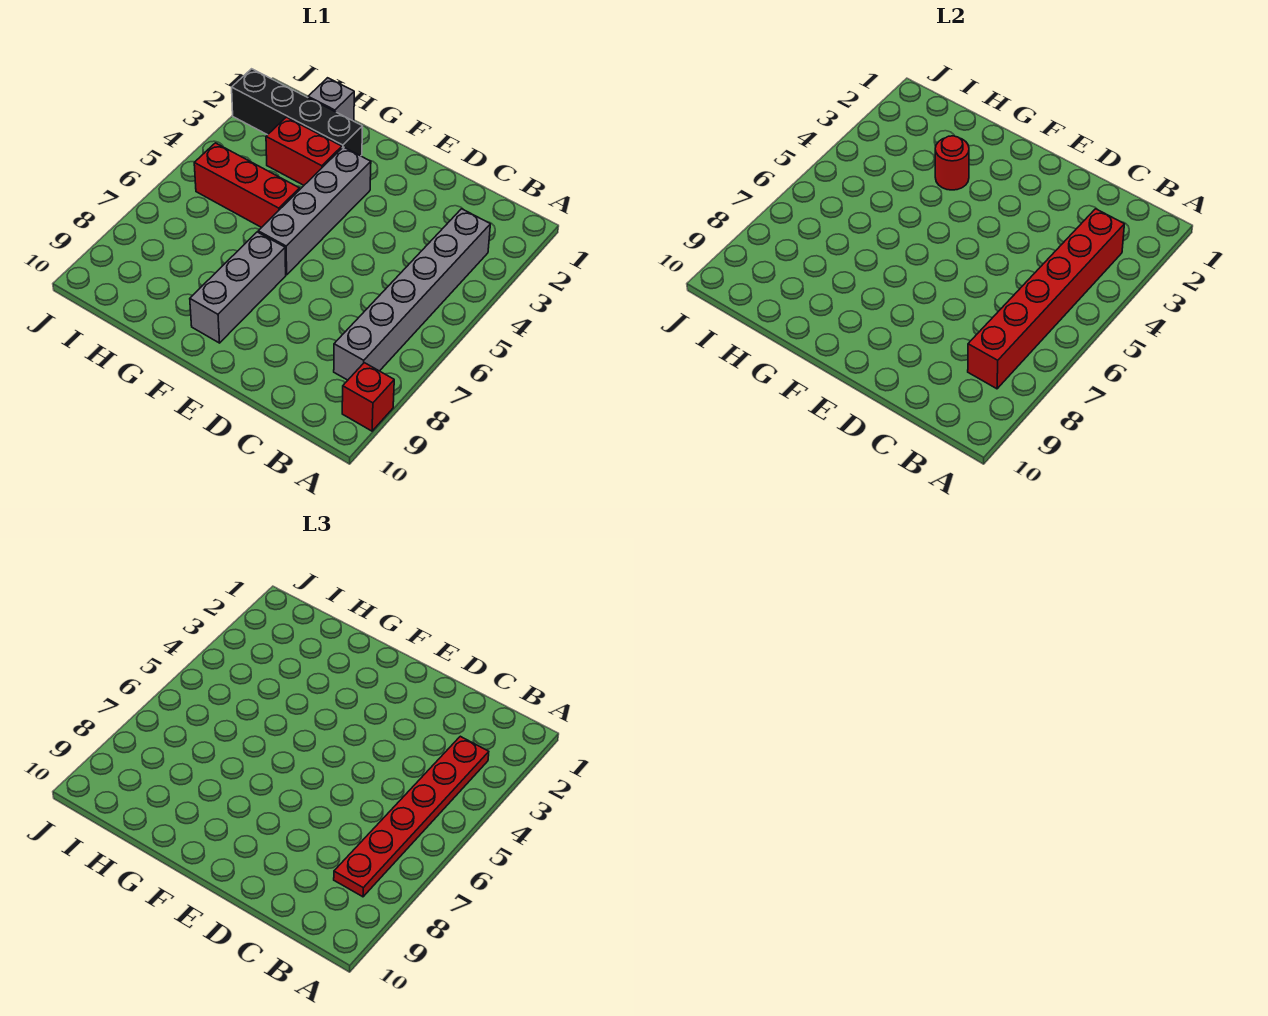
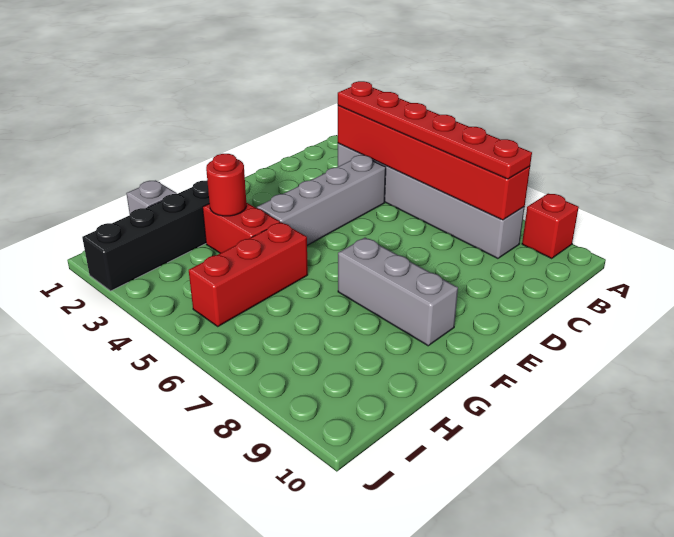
grey brick F3:F6 level 1 -> grey brick C4:F4 level 1
red brick G3:H3 level 1 -> red brick G3:G4 level 1

